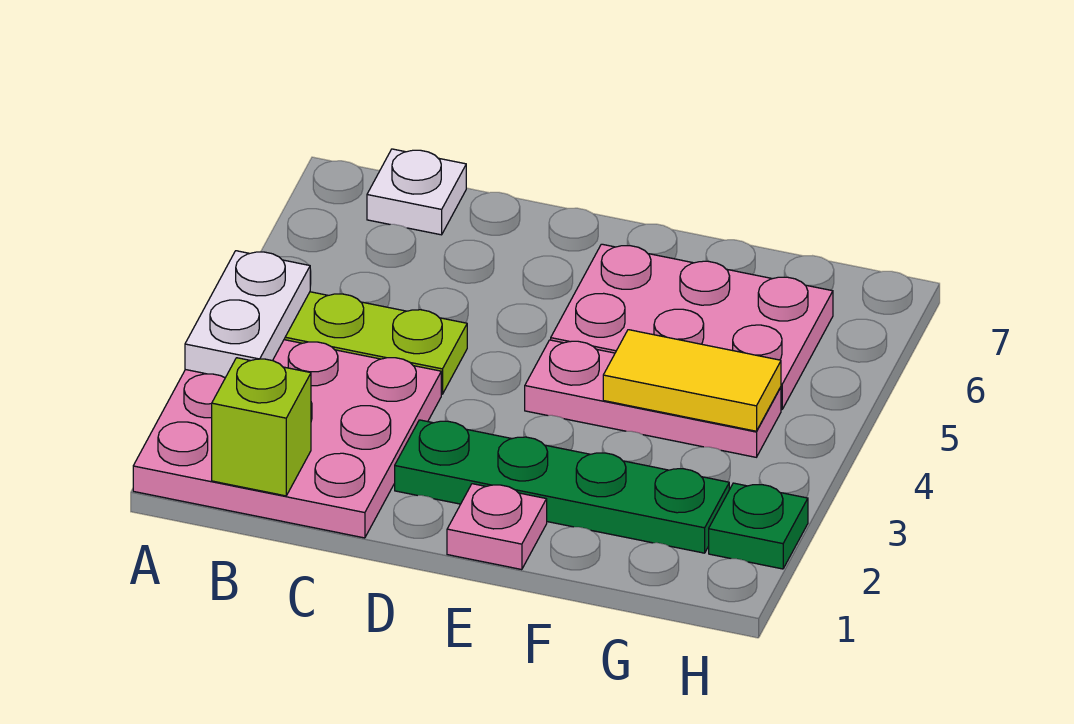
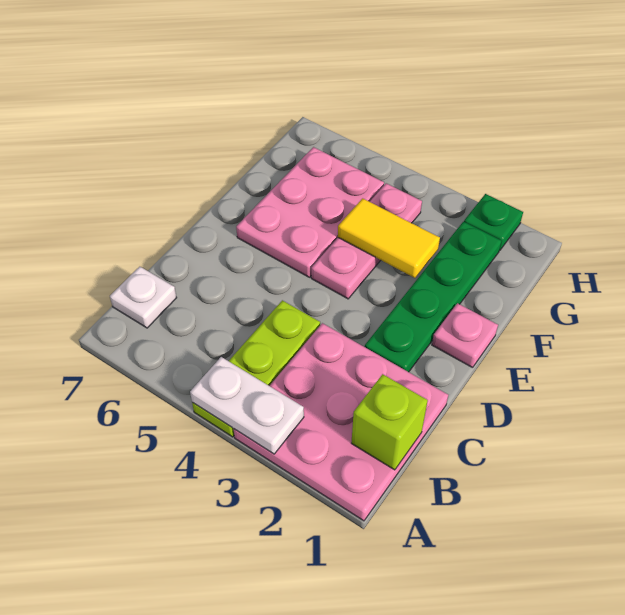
yellow tile F4:G4 level 2 -> yellow tile F3:F4 level 2

